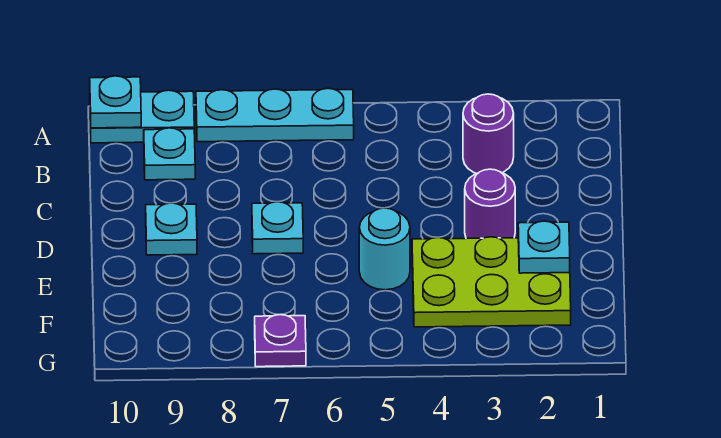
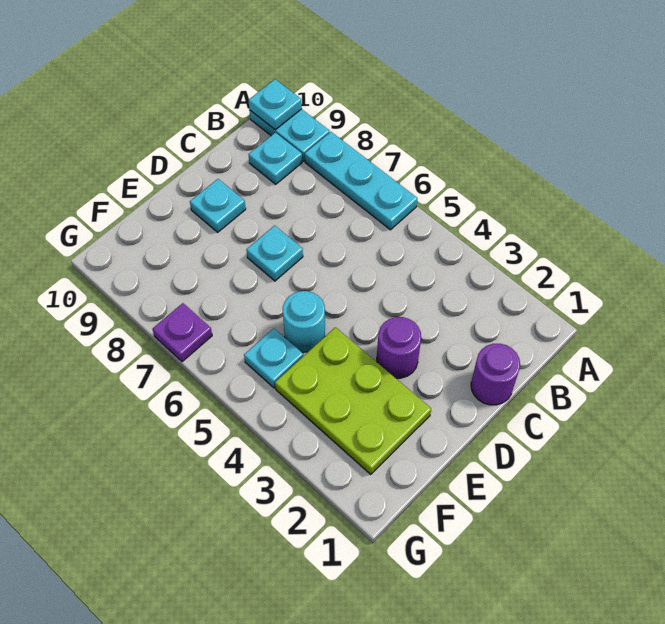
purple round brick B3 level 1 -> purple round brick C1 level 1
cyan plate E2 level 2 -> cyan plate F5 level 1

